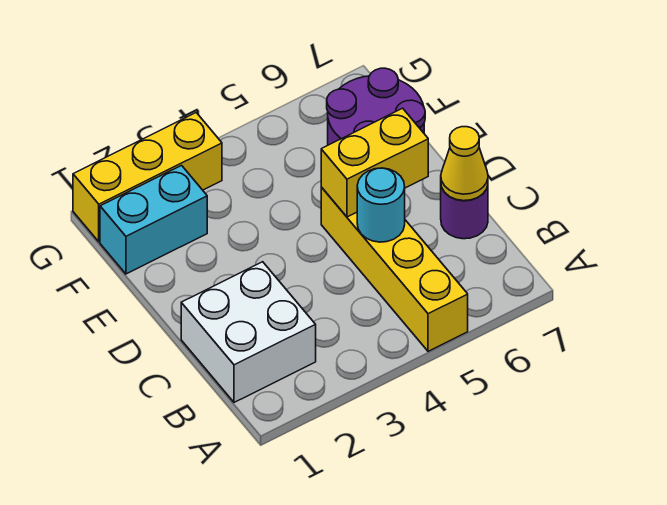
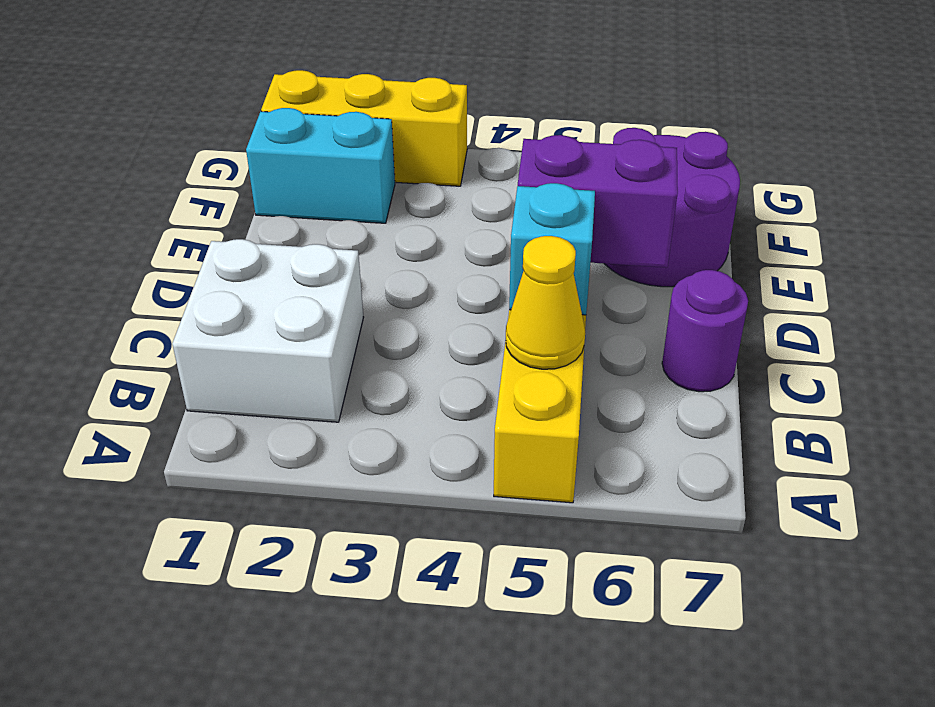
cyan round brick C5 level 2 -> cyan brick C5 level 2
yellow cone C7 level 2 -> yellow cone B5 level 2
yellow brick D5:D6 level 2 -> purple brick D5:D6 level 2

